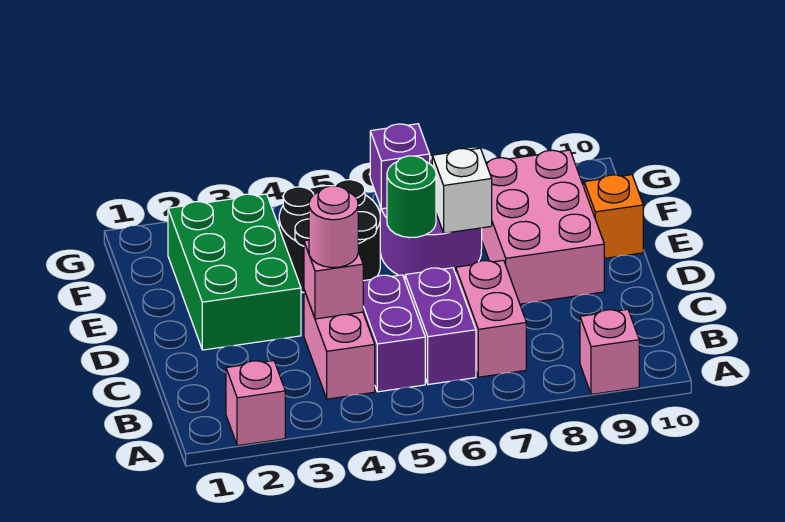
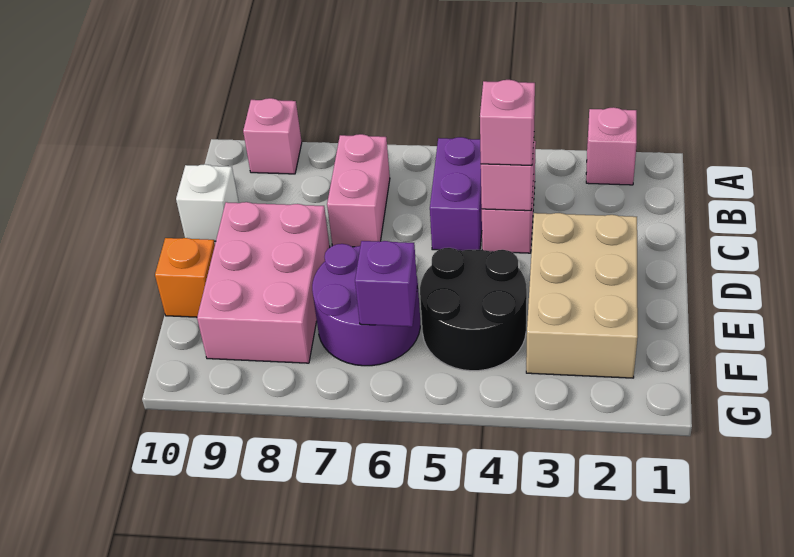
purple brick B6:C6 level 1 -> none
pink round brick C4 level 3 -> pink brick C4 level 3
green brick D2:F3 level 1 -> tan brick D2:F3 level 1
green round brick E6 level 2 -> none
white brick E7 level 2 -> white brick C10 level 1

